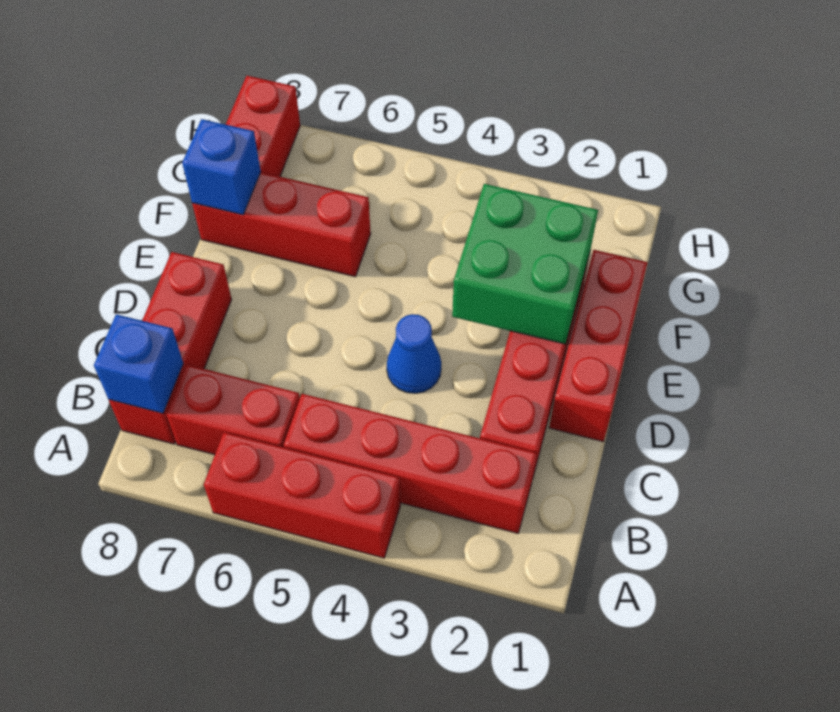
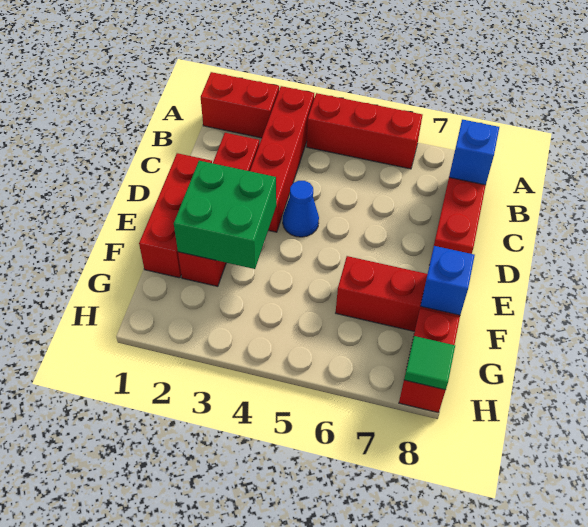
red brick B2:B5 level 1 -> red brick A3:D3 level 1
red brick B6:B7 level 1 -> red brick A1:A2 level 1
none -> green tile H8 level 2

